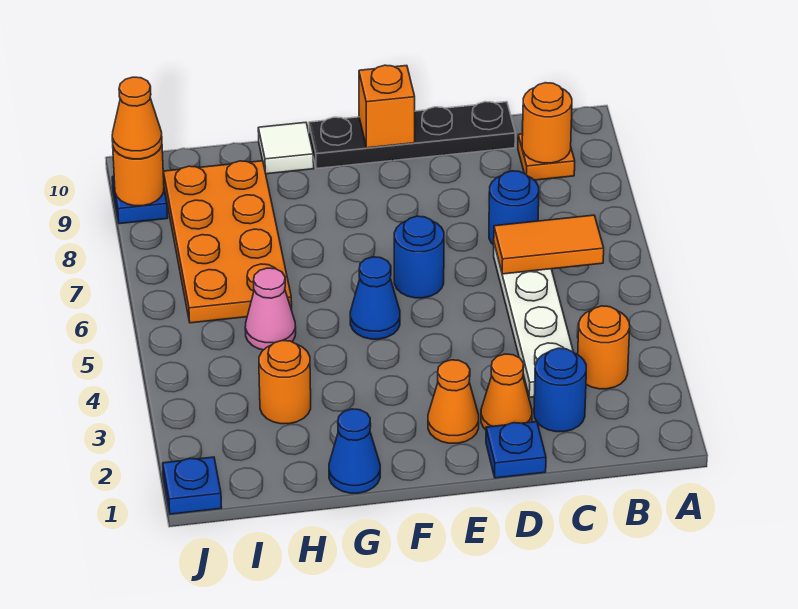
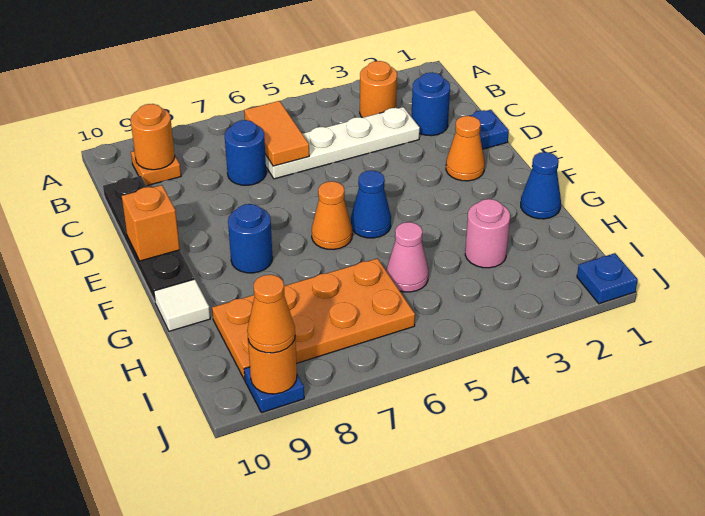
orange cone D2 level 1 -> orange cone F6 level 1
blue round brick E6 level 1 -> blue round brick F8 level 1
orange round brick H3 level 1 -> pink round brick H3 level 1

